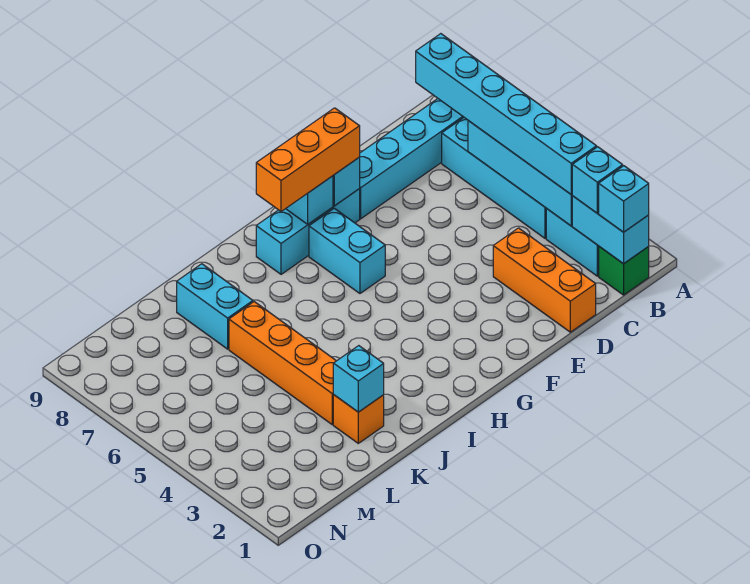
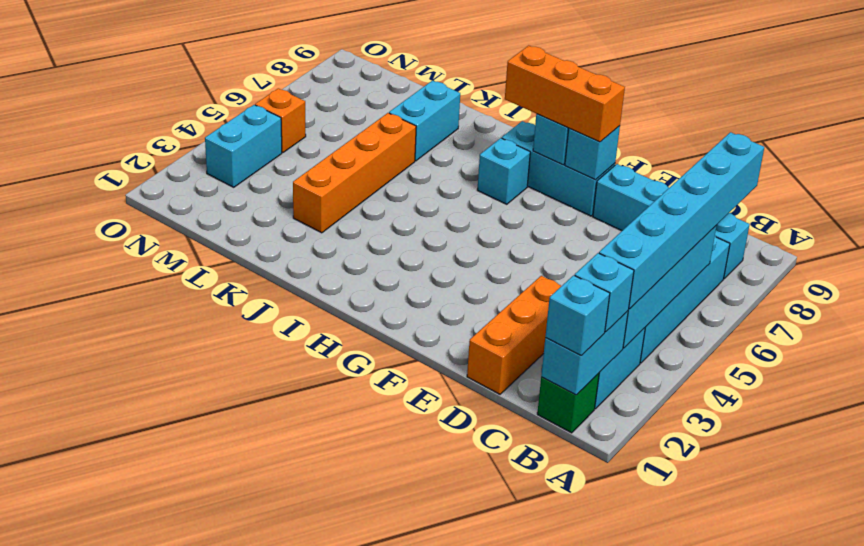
cyan brick G6:G7 level 1 -> cyan brick N3:N4 level 1
orange brick K2 level 1 -> orange brick N5 level 1
cyan brick K2 level 2 -> cyan brick H7 level 1

